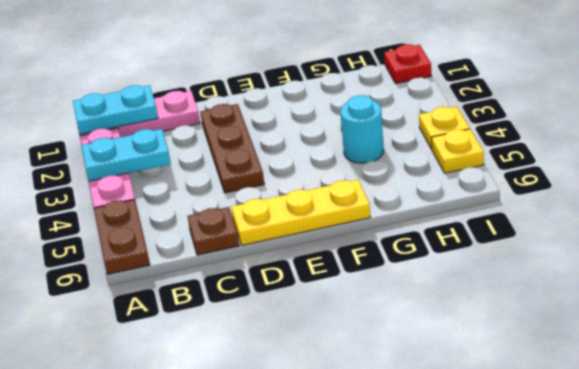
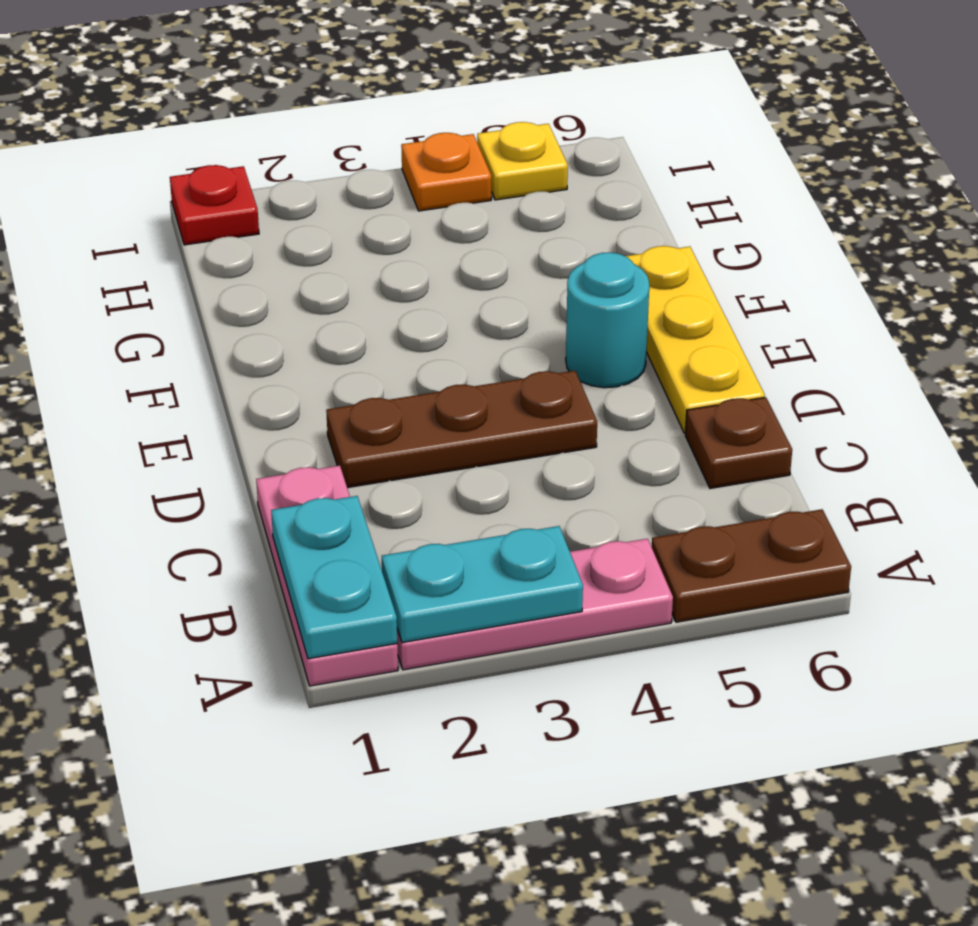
cyan plate A3:B3 level 2 -> cyan plate A2:A3 level 2
cyan round brick G4 level 1 -> cyan round brick E5 level 1
yellow plate I4 level 1 -> orange plate I4 level 1

